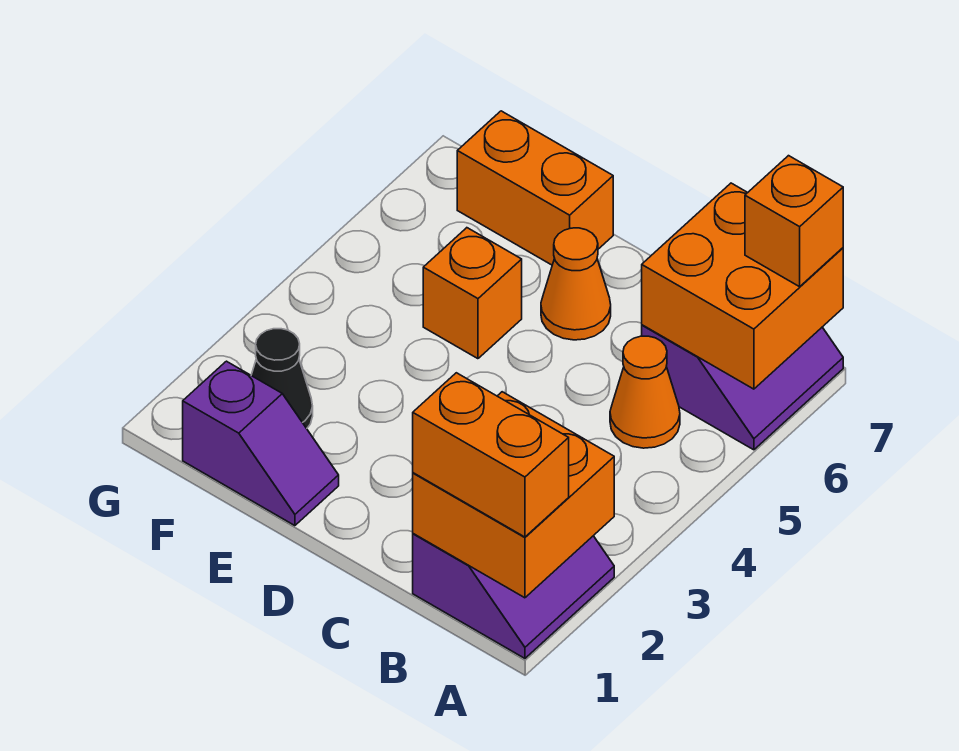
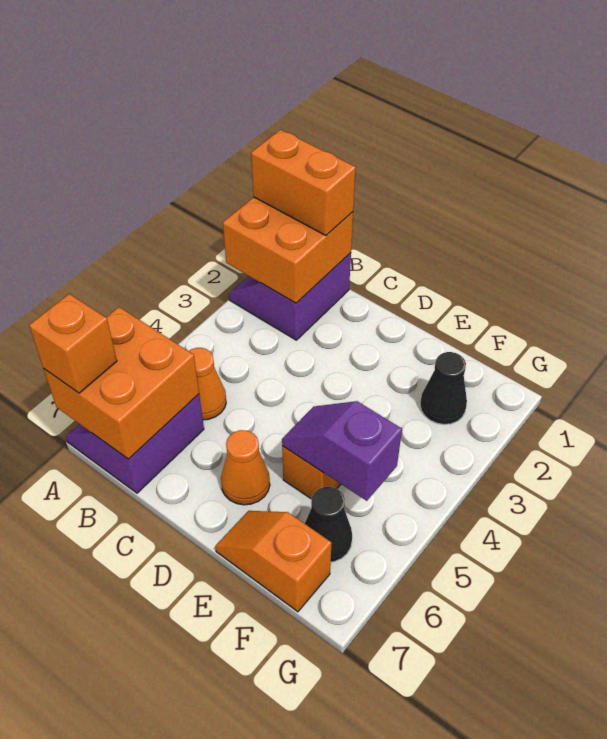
purple slope E1:F1 level 1 top F -> purple slope E5:F5 level 2 top F
orange brick E7:F7 level 1 -> orange slope E7:F7 level 1 top F
none -> black cone F6 level 1

